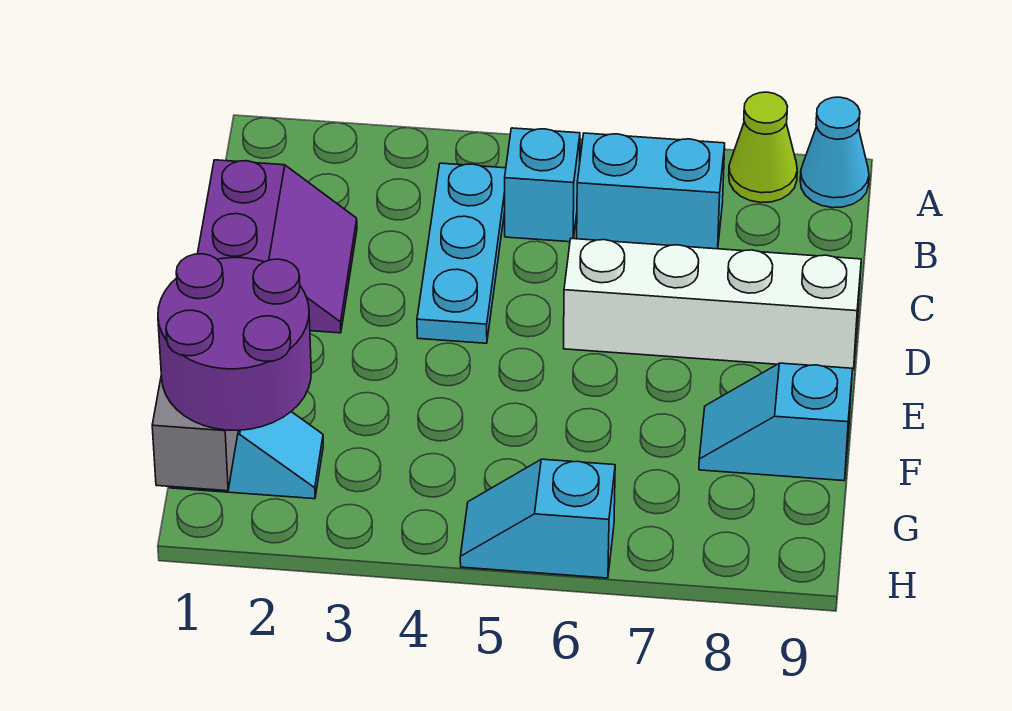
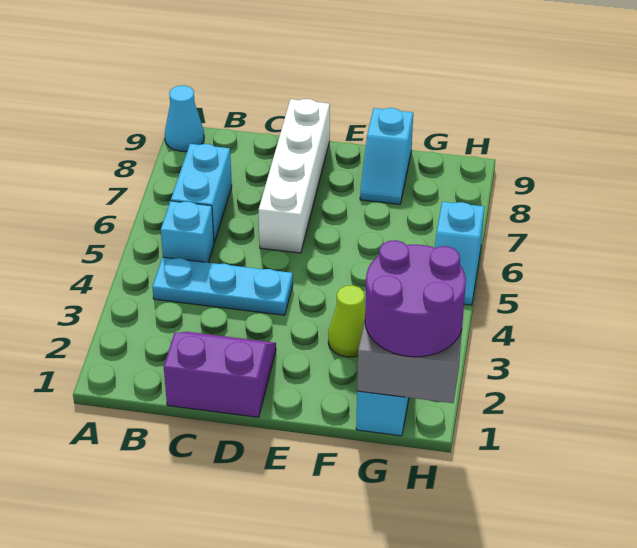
lime cone A8 level 1 -> lime cone F3 level 1

